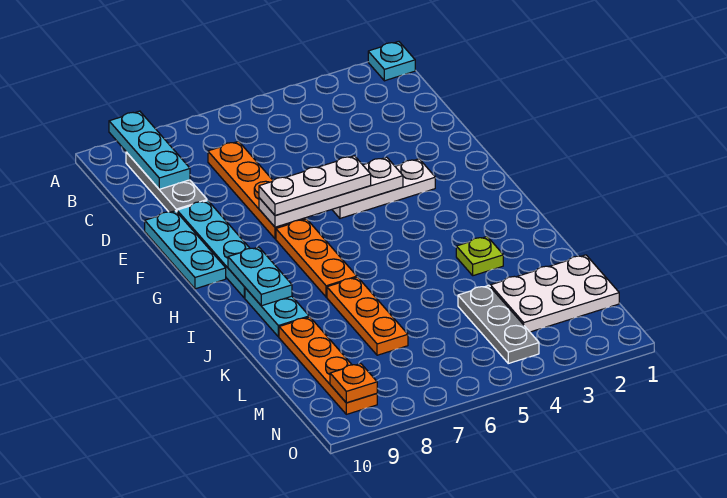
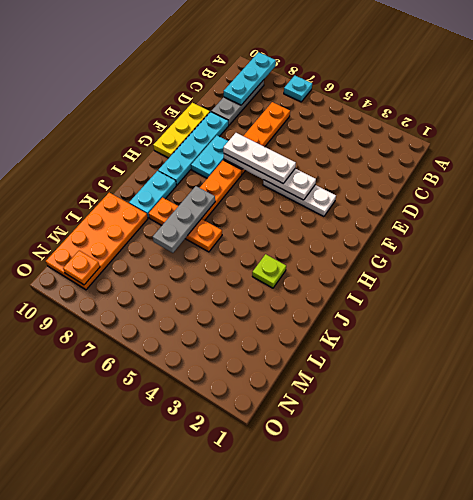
cyan plate A1 level 1 -> cyan plate A7 level 1
cyan plate E10:G10 level 1 -> yellow plate E10:G10 level 1
cyan plate H9:I9 level 2 -> cyan plate F8:G8 level 1
orange plate J7:L7 level 1 -> orange plate J6:J8 level 1
orange plate K9:N9 level 1 -> orange plate K9:N10 level 1
white plate L1:M3 level 1 -> none
grey plate L4:N4 level 1 -> grey plate I7:K7 level 2

